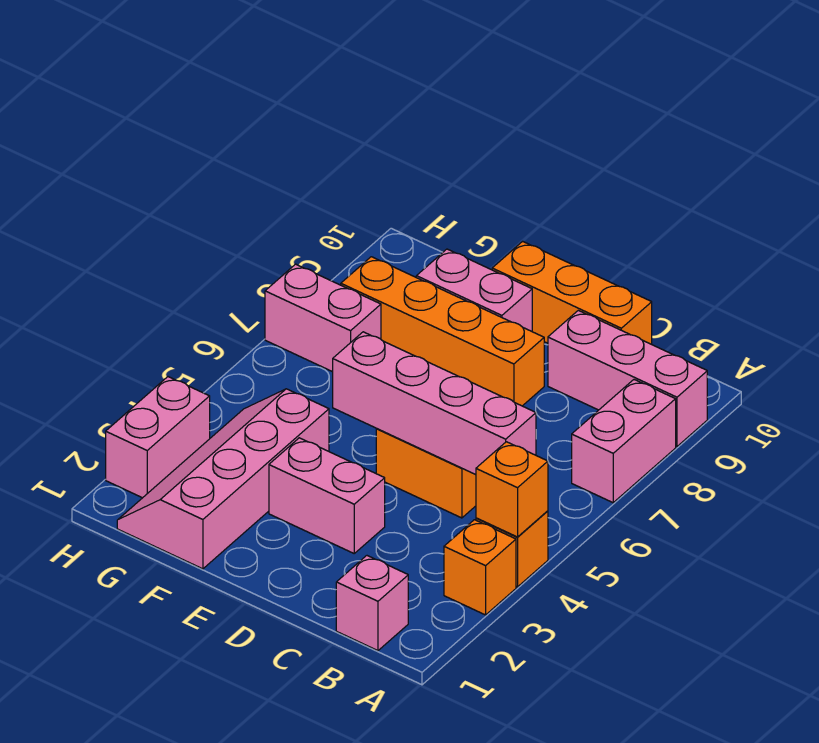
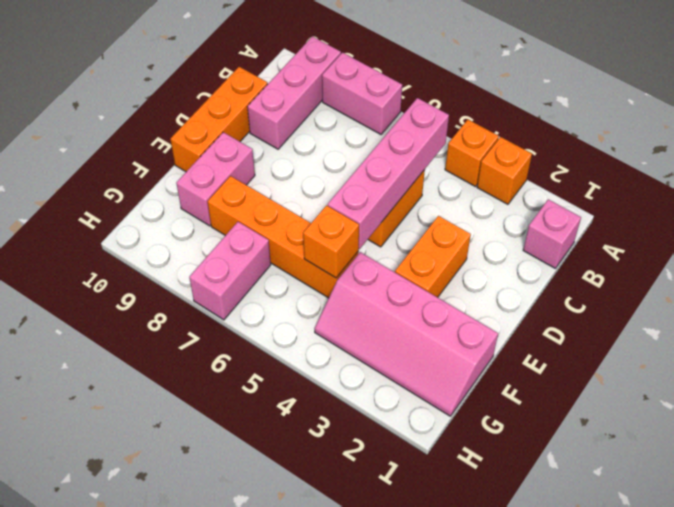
orange brick A4 level 2 -> orange brick F5 level 2
pink brick D3:E3 level 1 -> orange brick D3:E3 level 1
orange brick D8:G8 level 1 -> orange brick F5:F8 level 1
pink brick H2:H3 level 1 -> none

